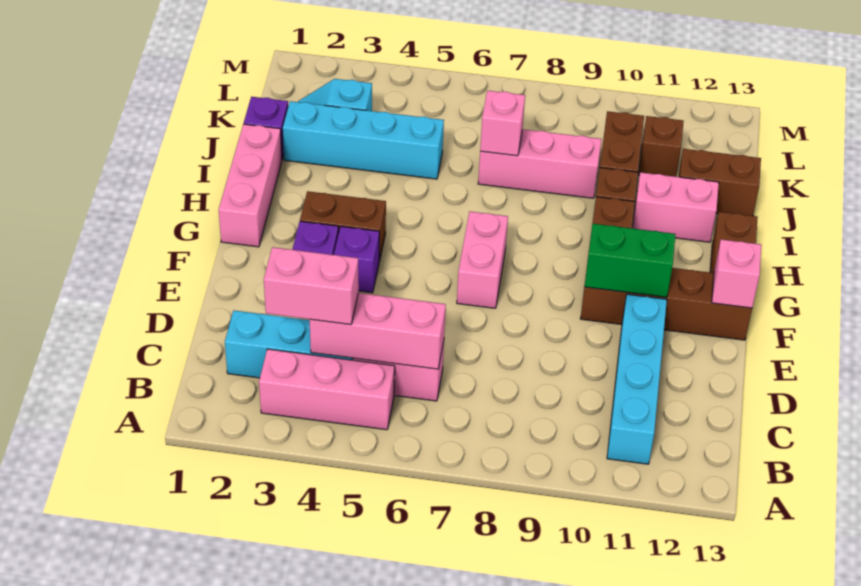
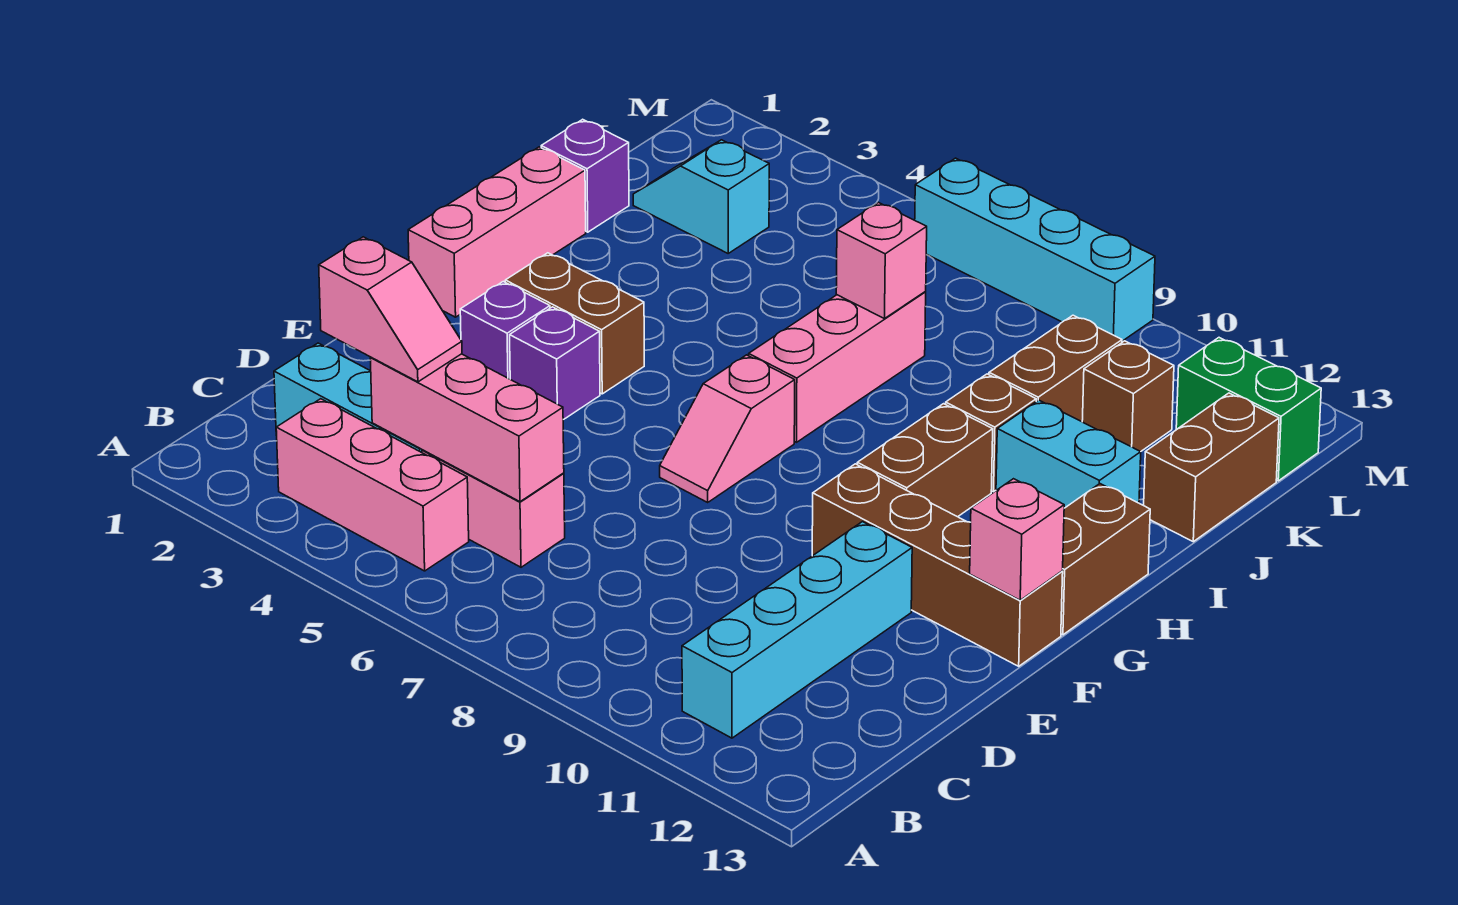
pink brick C3:C4 level 3 -> pink slope C3:C4 level 3 top 3
pink brick F7:G7 level 1 -> pink slope F7:G7 level 1 top G
green brick F10:F11 level 2 -> green brick L12:L13 level 1
pink brick I11:I12 level 1 -> cyan brick I11:I12 level 1
cyan brick J2:J5 level 1 -> cyan brick M6:M9 level 1
pink brick J7:J9 level 1 -> pink brick H7:J7 level 1
brown brick J12:J13 level 1 -> brown brick J13:K13 level 1

